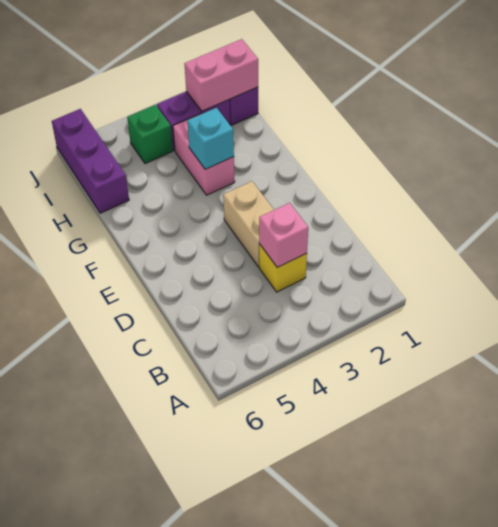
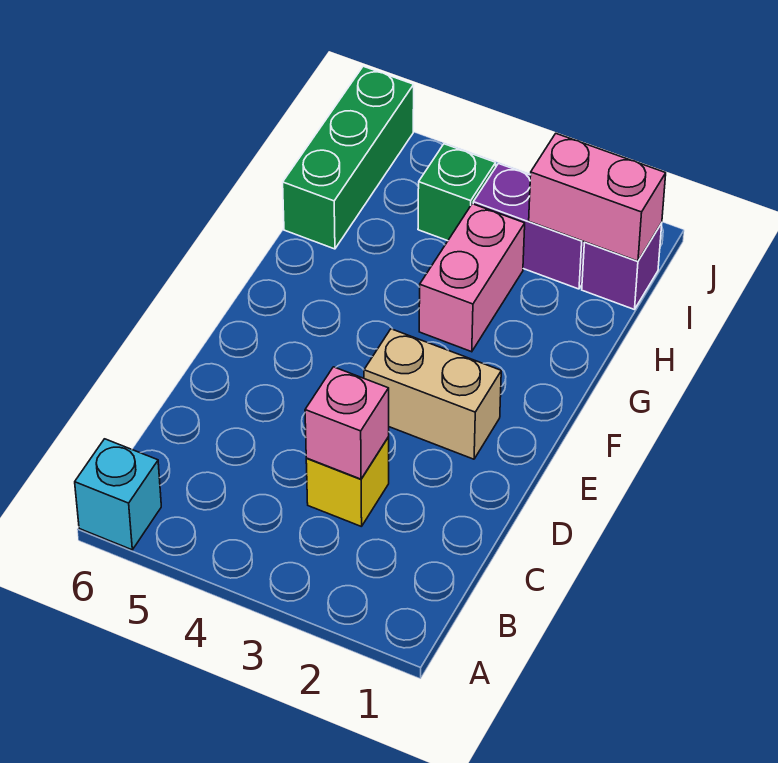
tan brick D3:E3 level 1 -> tan brick E2:E3 level 1
cyan brick G3 level 2 -> cyan brick A6 level 1
purple brick H6:J6 level 1 -> green brick H6:J6 level 1

